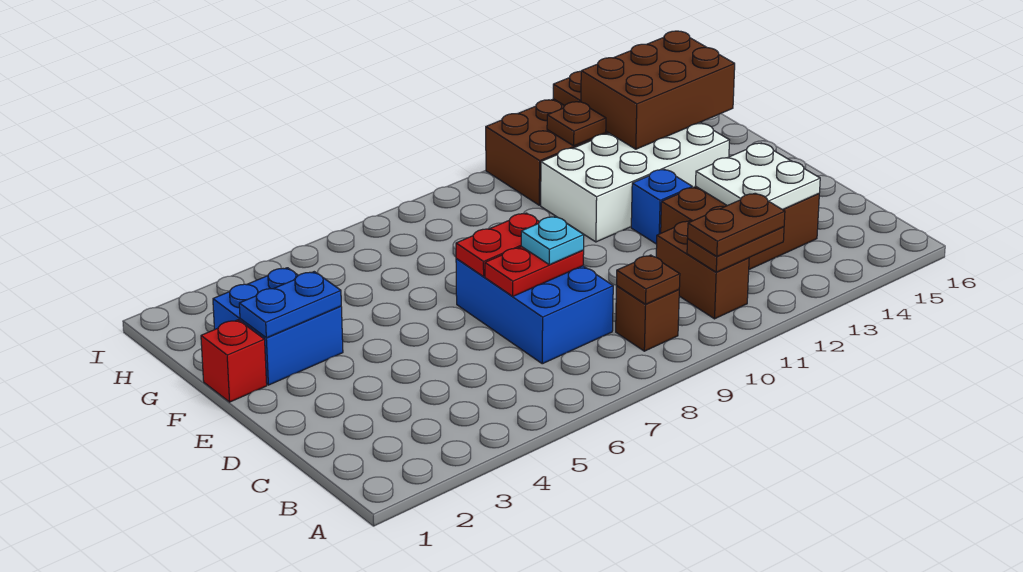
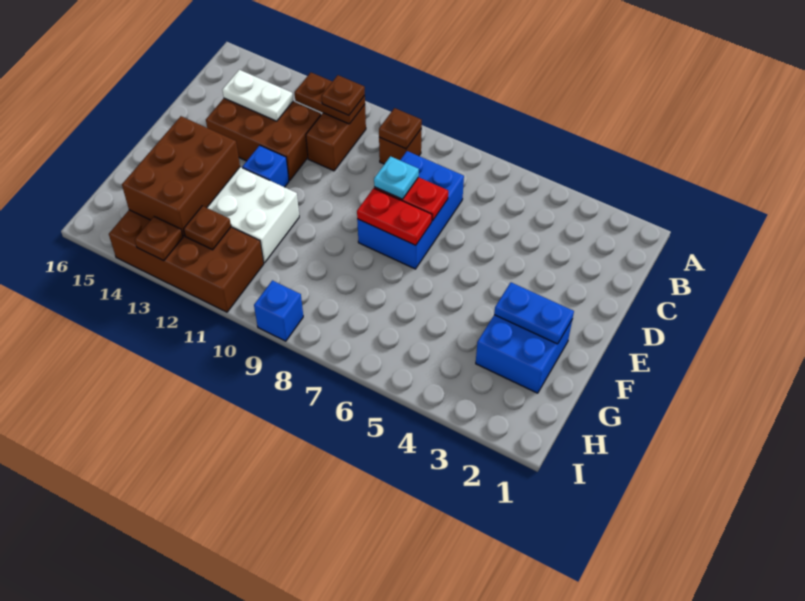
brown plate B11:B12 level 3 -> brown plate B11 level 3
white plate C13:D14 level 2 -> white plate C13:C14 level 2
red brick F1 level 1 -> none
brown brick G13:H15 level 2 -> brown brick F13:H14 level 2
none -> blue brick I9 level 1

